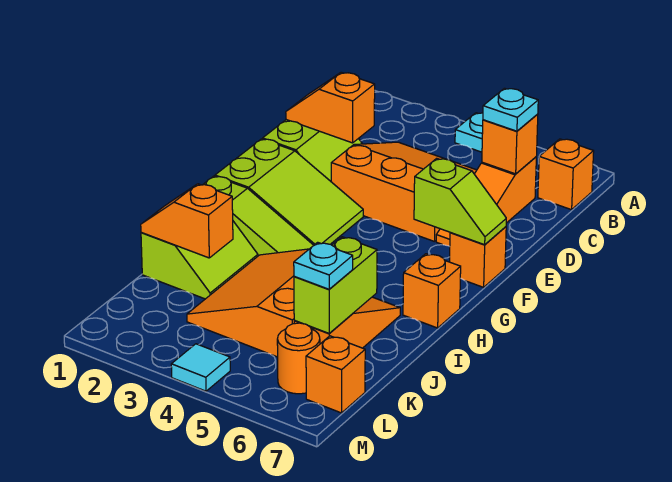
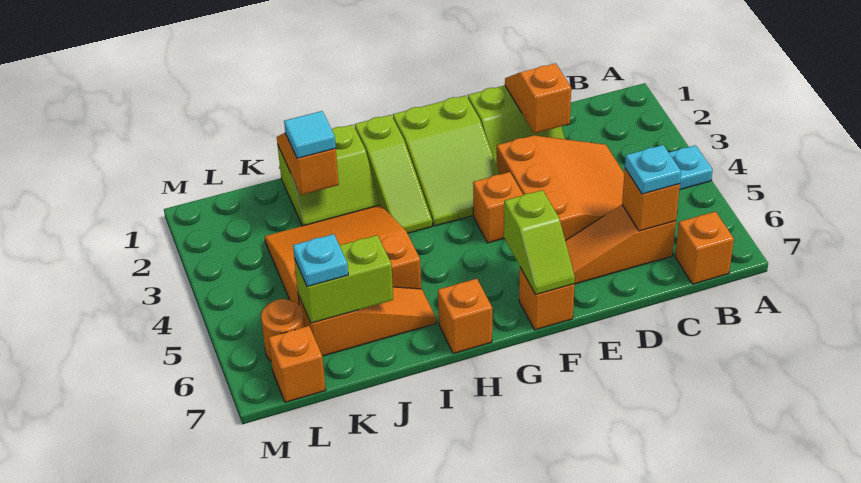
none -> orange brick F4 level 1
cyan tile M4 level 1 -> cyan tile J2 level 3

